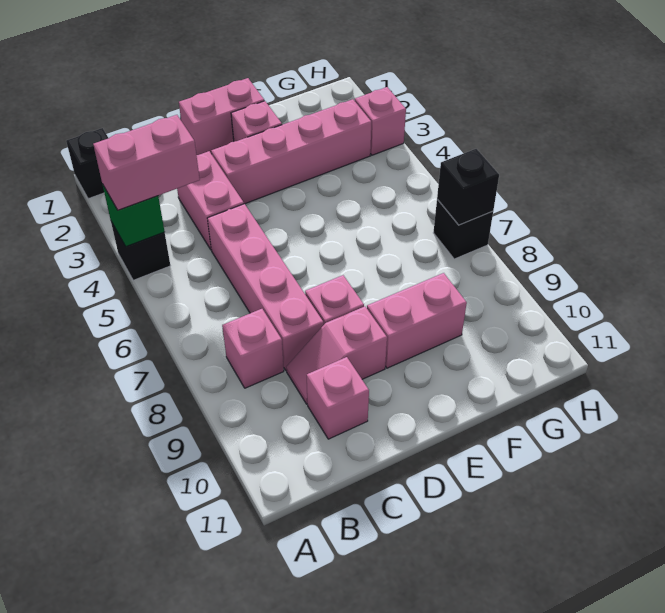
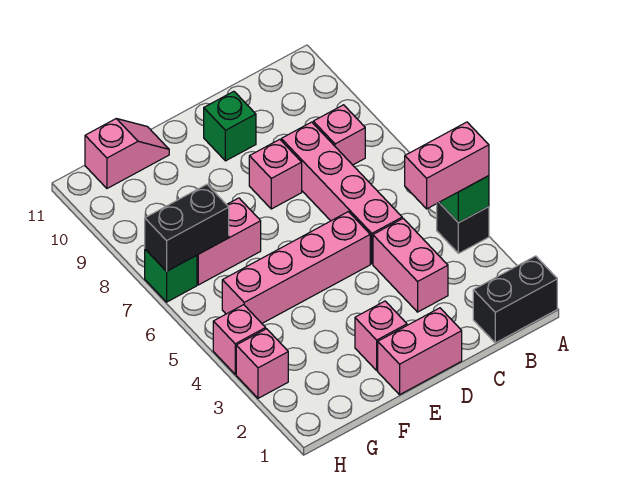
black brick A1 level 1 -> black brick A1:B1 level 1
pink slope C9:D9 level 1 top D -> pink slope F11:G11 level 1 top G
pink brick C10 level 1 -> pink brick H4 level 1
pink brick D3:G3 level 1 -> pink brick D5:G5 level 1
none -> green brick D10 level 1
pink brick E9:F9 level 1 -> pink brick F7:G7 level 1
black brick H7 level 1 -> green brick H7 level 1
black brick H7 level 2 -> black brick G7:H7 level 2

